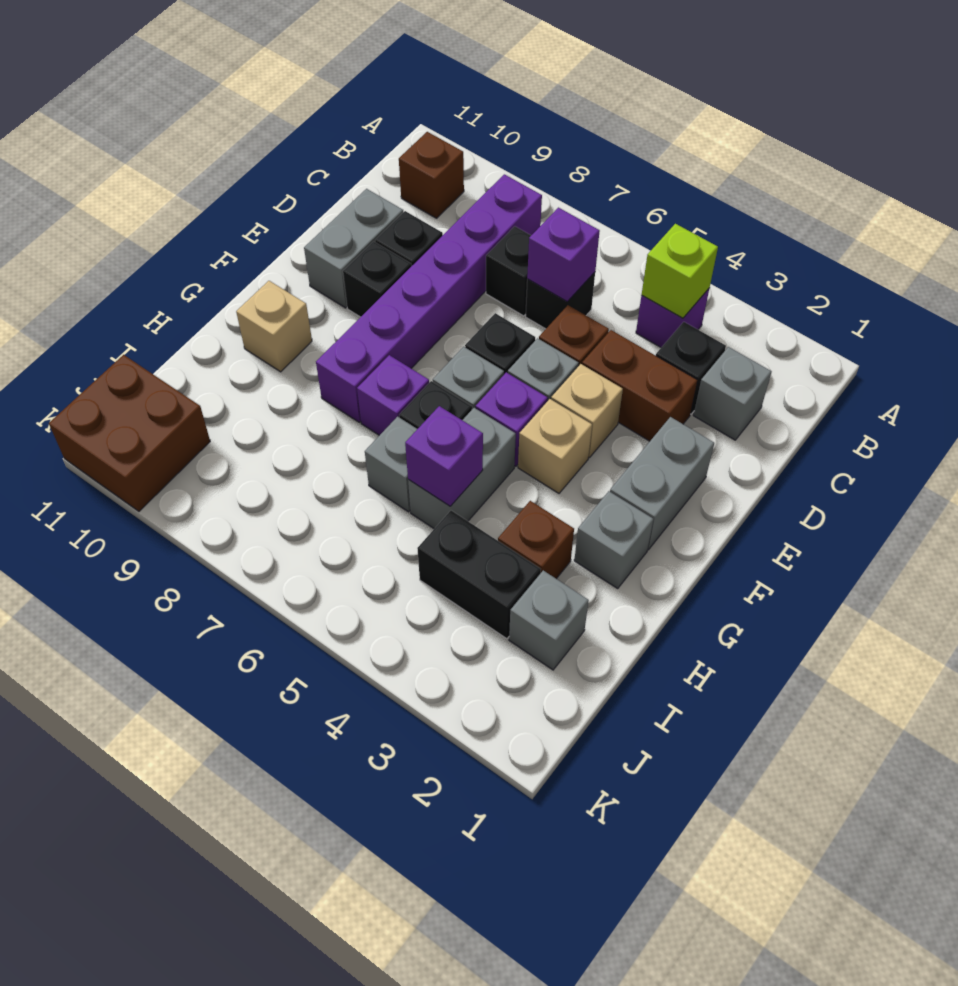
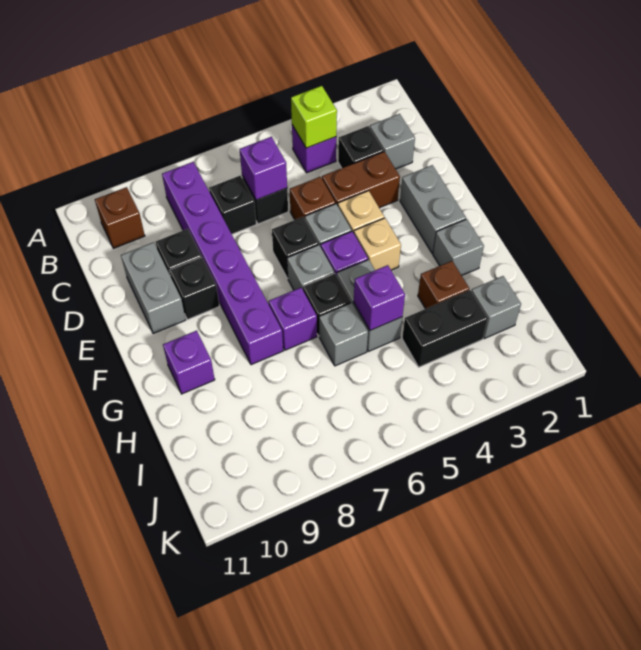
tan brick G10 level 1 -> purple brick G10 level 1
brown brick J10:K11 level 1 -> none

